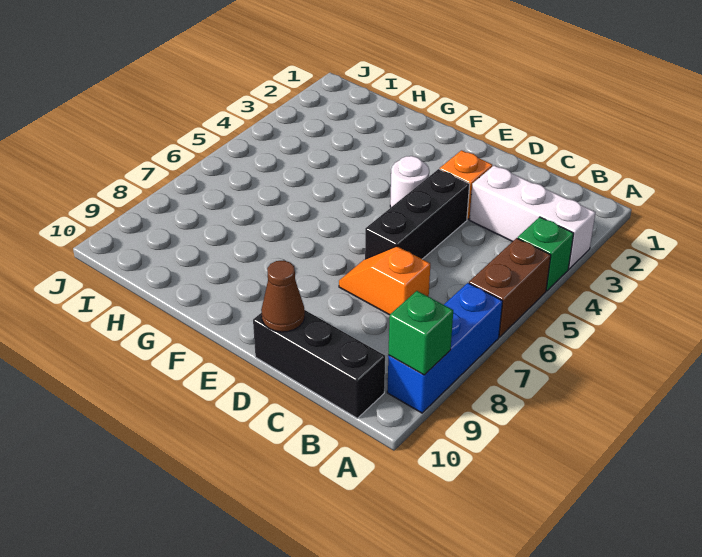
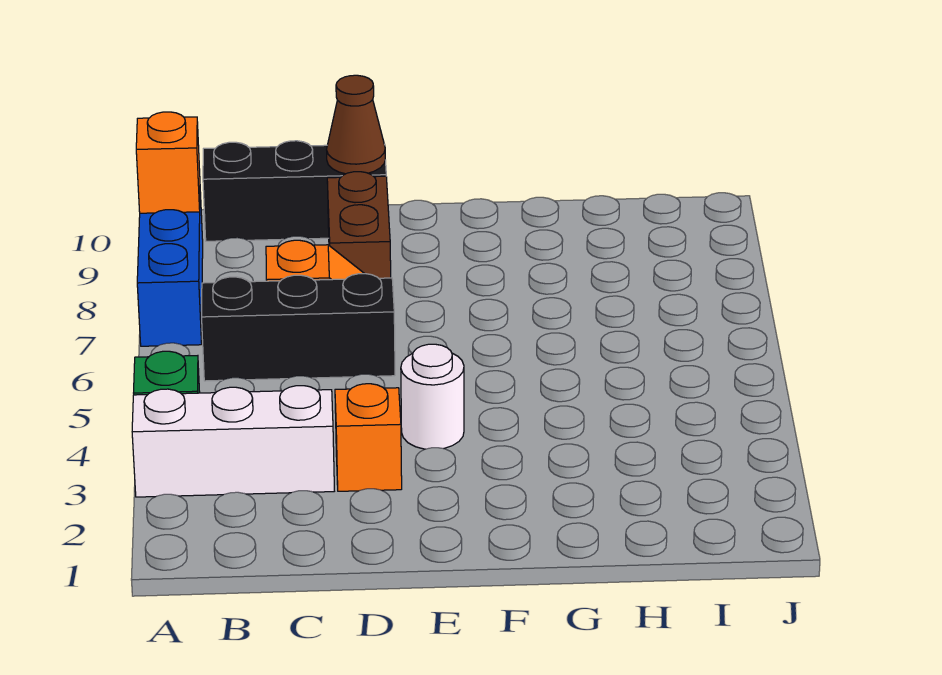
brown brick A5:A6 level 1 -> brown brick D8:D9 level 1
green brick A9 level 2 -> orange brick A9 level 2
black brick D4:D6 level 1 -> black brick B6:D6 level 1

